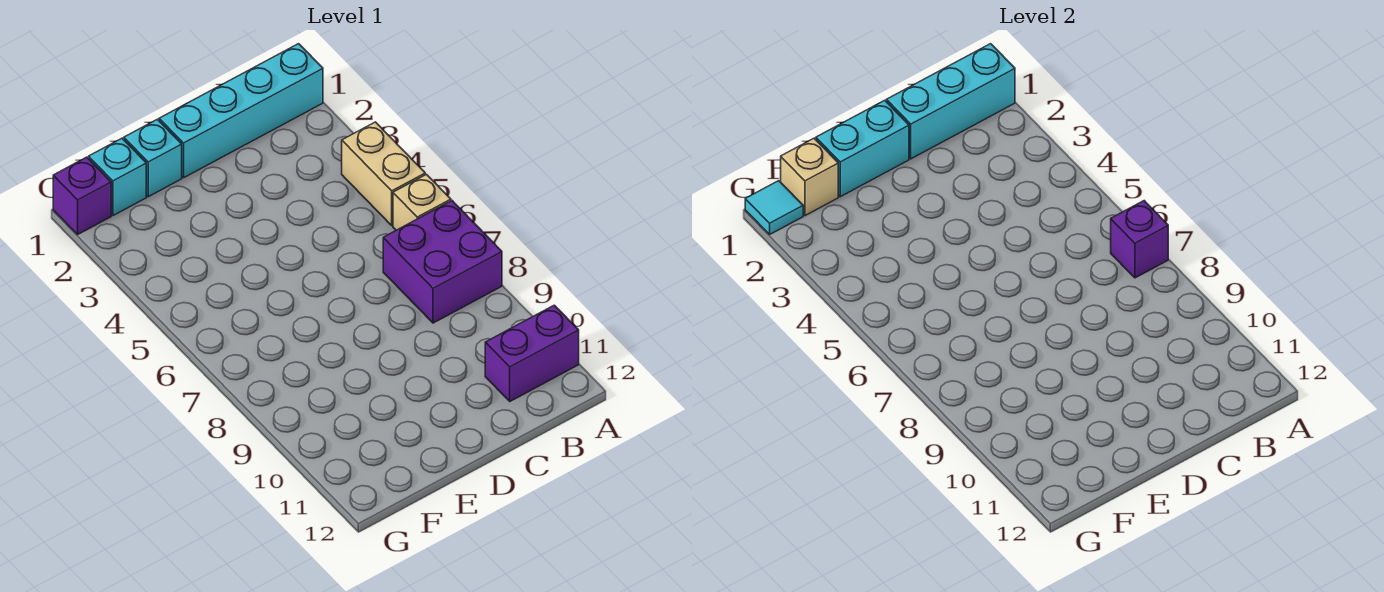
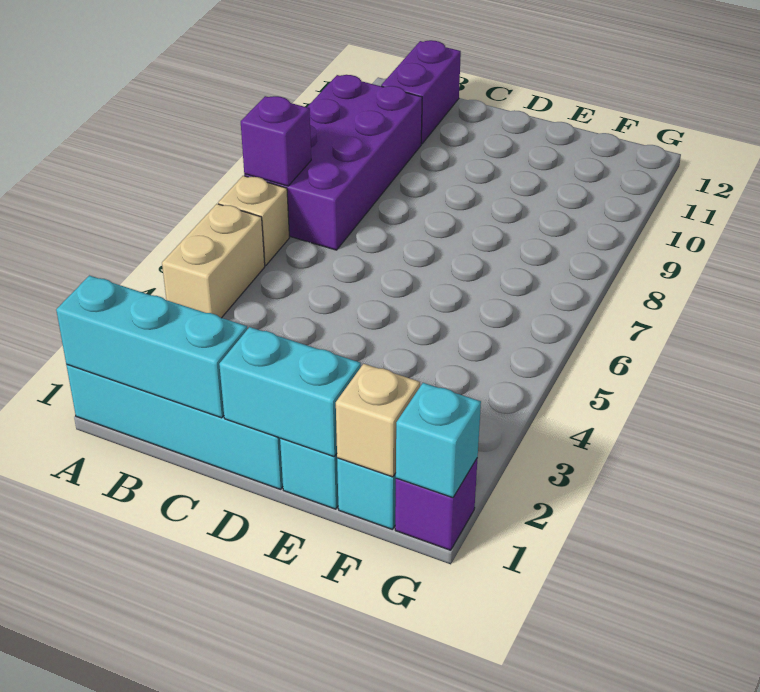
purple brick A7:B8 level 1 -> purple brick A7:B10 level 1
purple brick A11:B11 level 1 -> purple brick B11:B12 level 1
cyan tile G1 level 2 -> cyan brick G1 level 2

